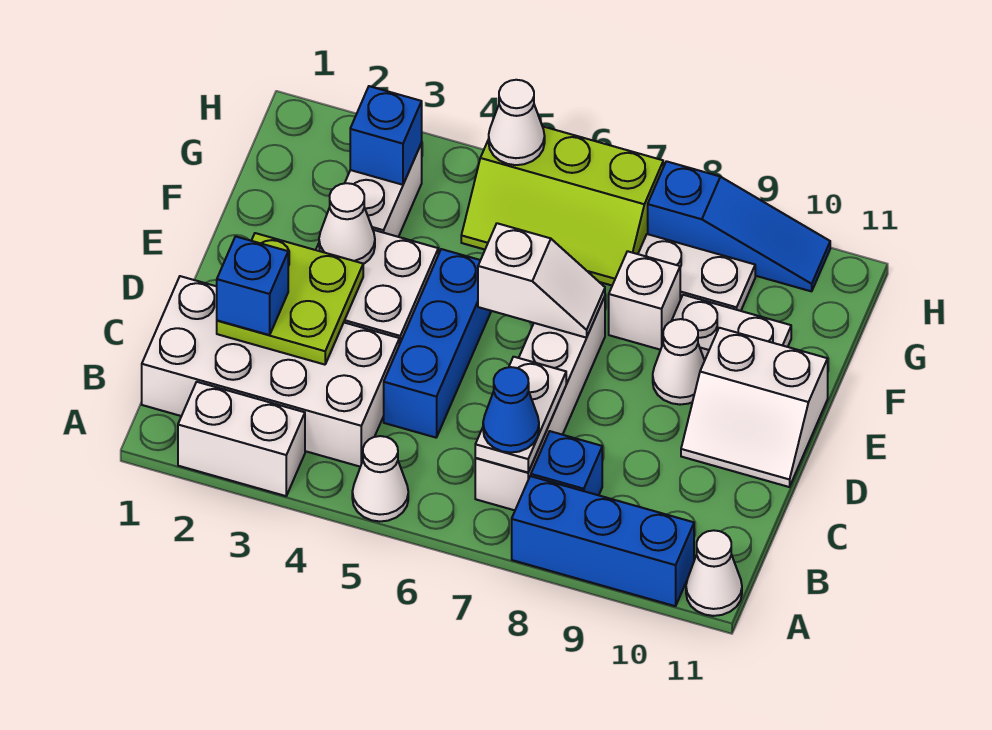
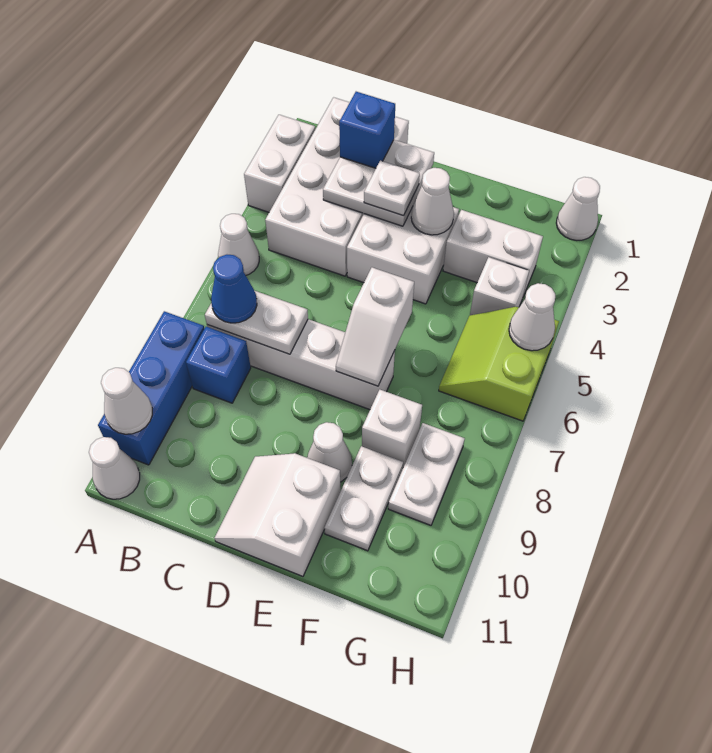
none -> white cone A10 level 2
lime plate C2:D3 level 2 -> white plate C2:D3 level 2
blue brick C5:E5 level 1 -> none
none -> white plate D3 level 3
blue brick G3 level 2 -> none
none -> white brick G4 level 1
lime slope G5:H7 level 1 top H -> lime slope G5:H6 level 1 top H
none -> white cone H1 level 1
blue slope H8:H10 level 1 top 8 -> none

